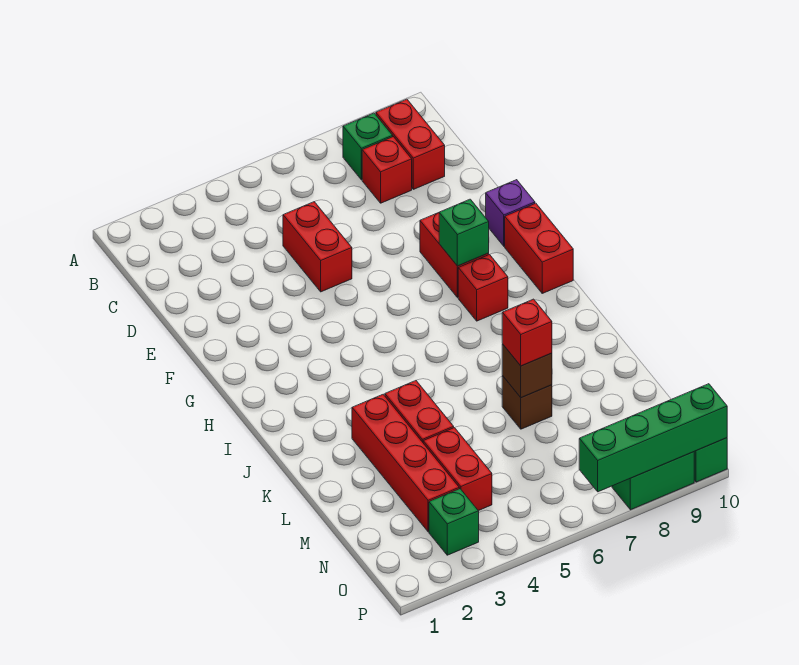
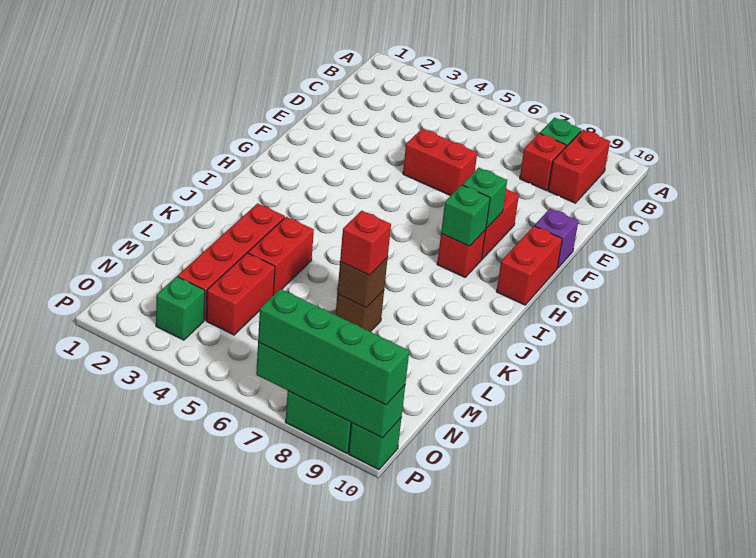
red brick D5:E5 level 1 -> red brick E5:E6 level 1
none -> green brick H8 level 2
none -> green brick P7:P10 level 3

